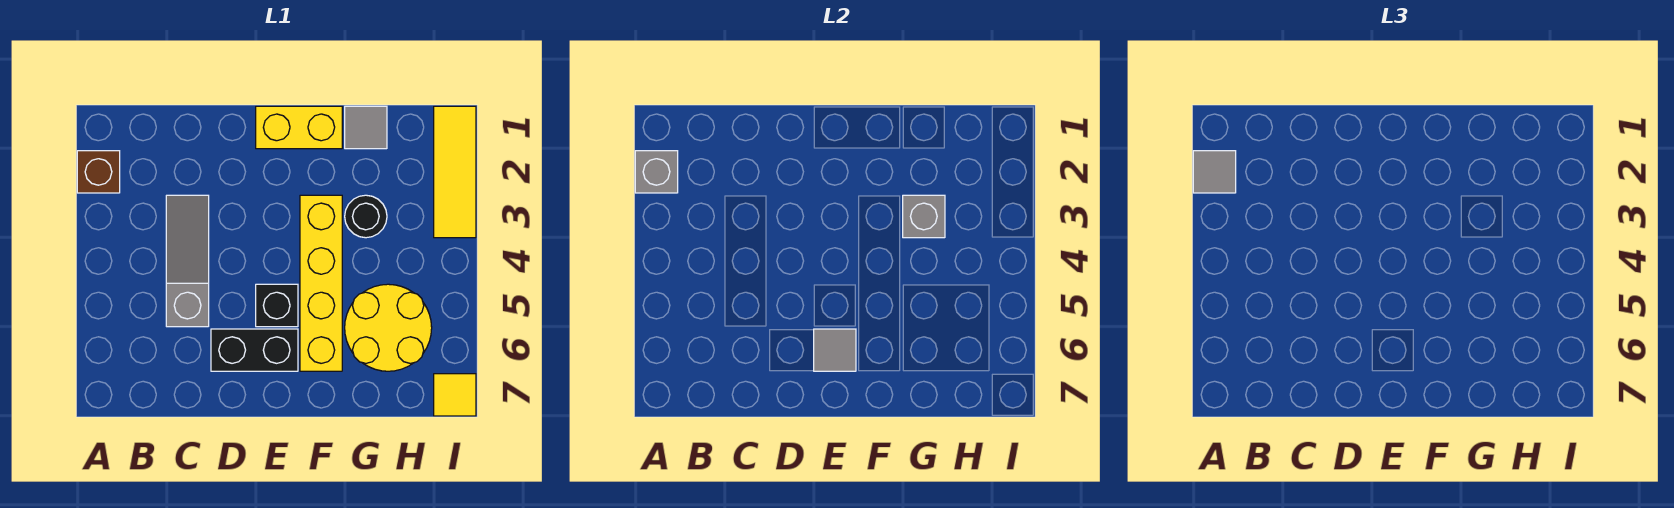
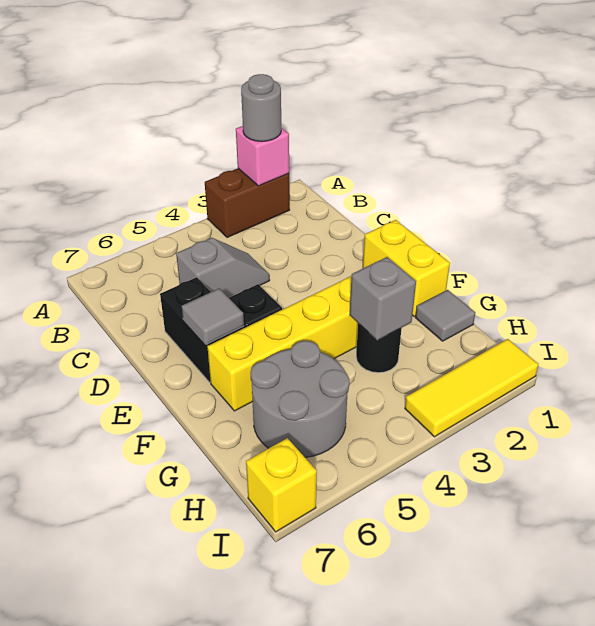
brown brick A2 level 1 -> brown brick A2:A3 level 1
grey brick A2 level 2 -> pink brick A2 level 2
grey tile A2 level 3 -> grey round brick A2 level 3
grey slope C3:C5 level 1 top 5 -> grey slope C4:C5 level 1 top 5
yellow round brick G5:H6 level 1 -> grey round brick G5:H6 level 1
yellow tile I7 level 1 -> yellow brick I7 level 1

